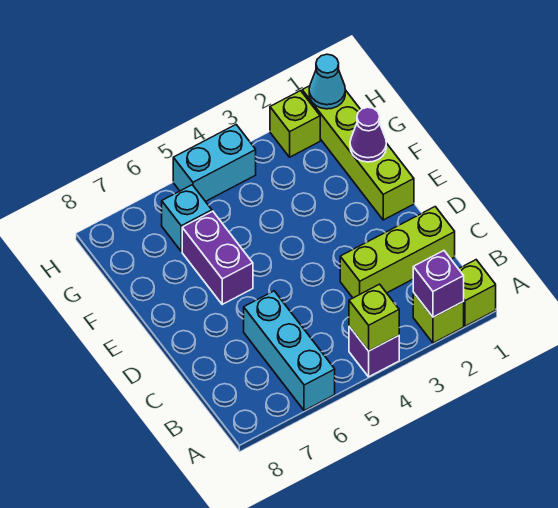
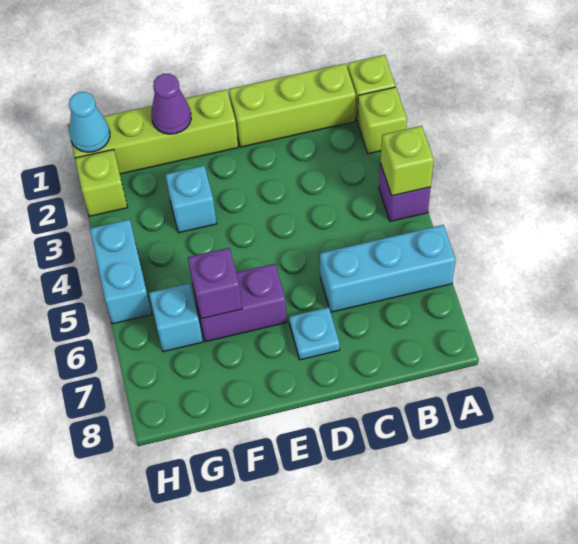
purple brick A2 level 2 -> purple brick F6 level 2
lime brick C1:C3 level 1 -> lime brick B1:D1 level 1
none -> cyan plate D7 level 1
none -> cyan brick F3 level 1

